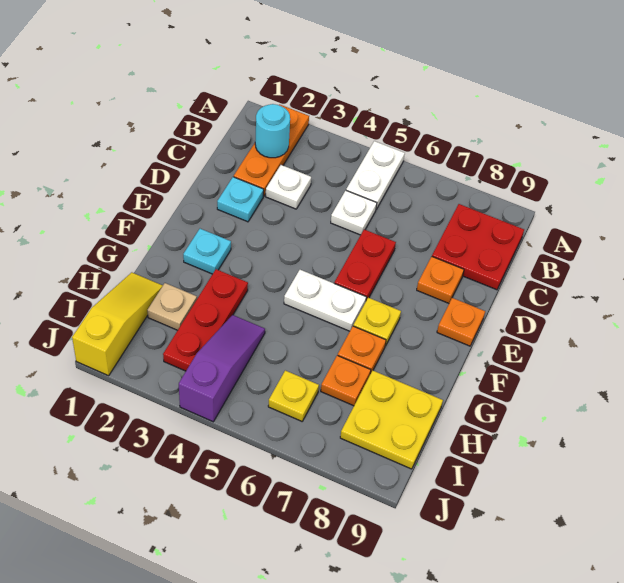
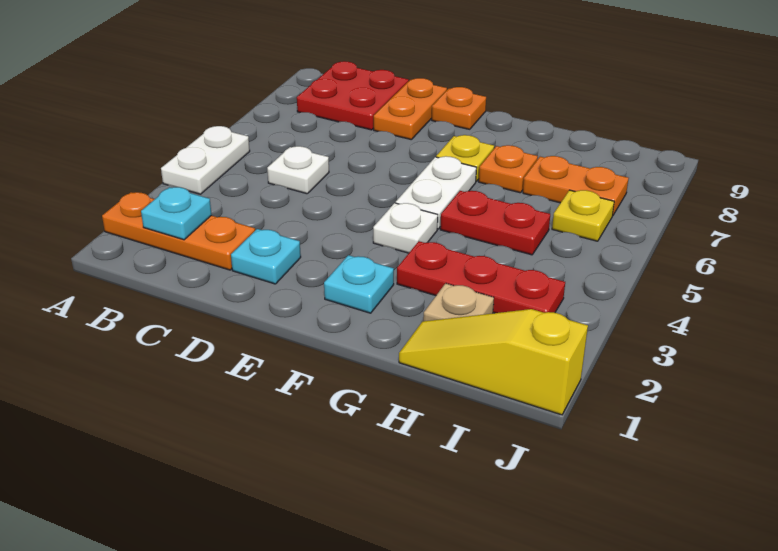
white plate A5:B5 level 1 -> white plate A4:A5 level 1
cyan round brick B2 level 2 -> cyan plate B2 level 2
white plate C3 level 1 -> white plate F4 level 1
red plate D6:E6 level 1 -> red plate G5:H5 level 1
orange plate D8 level 1 -> orange plate D8:D9 level 1
purple slope H4:J4 level 1 top J -> none
orange plate H7 level 1 -> orange plate H7:I7 level 1
yellow plate H8:I9 level 1 -> none

